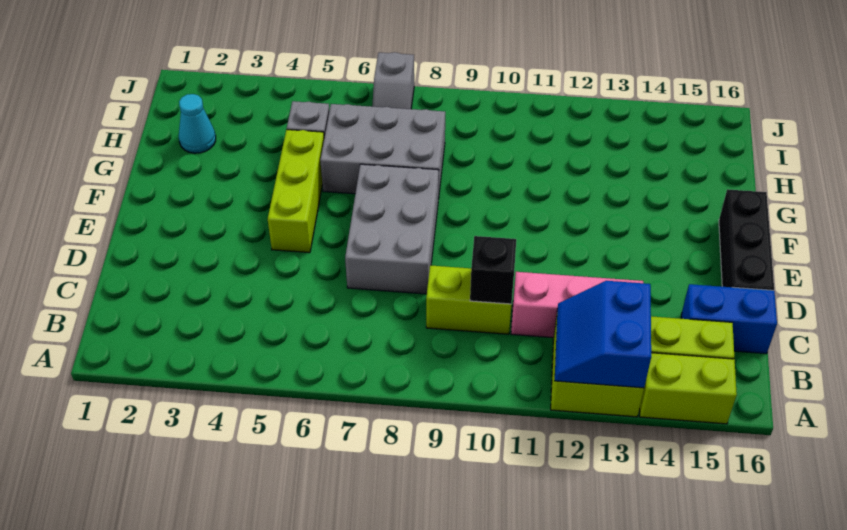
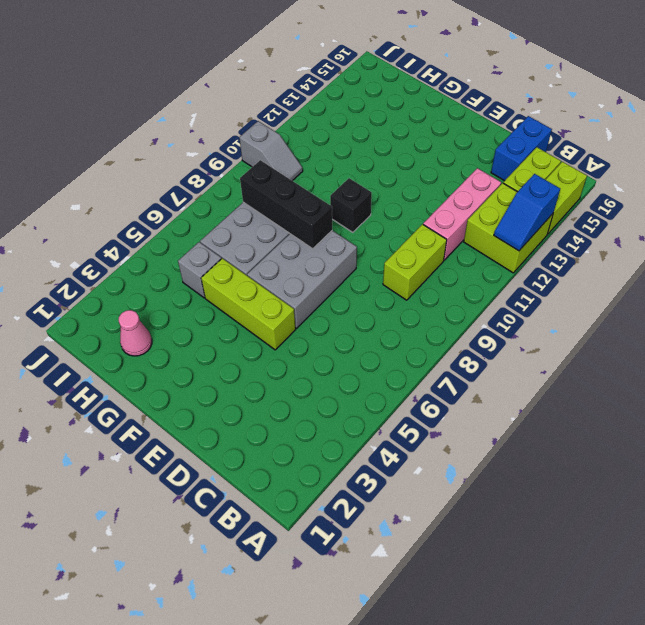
blue slope A12:B13 level 2 top 13 -> blue slope A12:A13 level 2 top 13
black brick C10 level 2 -> black brick F10 level 1
grey brick D7:F8 level 1 -> grey brick E6:F8 level 1
black brick D16:F16 level 1 -> black brick F8:H8 level 2
cyan cone H2 level 1 -> pink cone H2 level 1
grey slope I7:J7 level 1 top J -> grey slope I10:J10 level 1 top J

